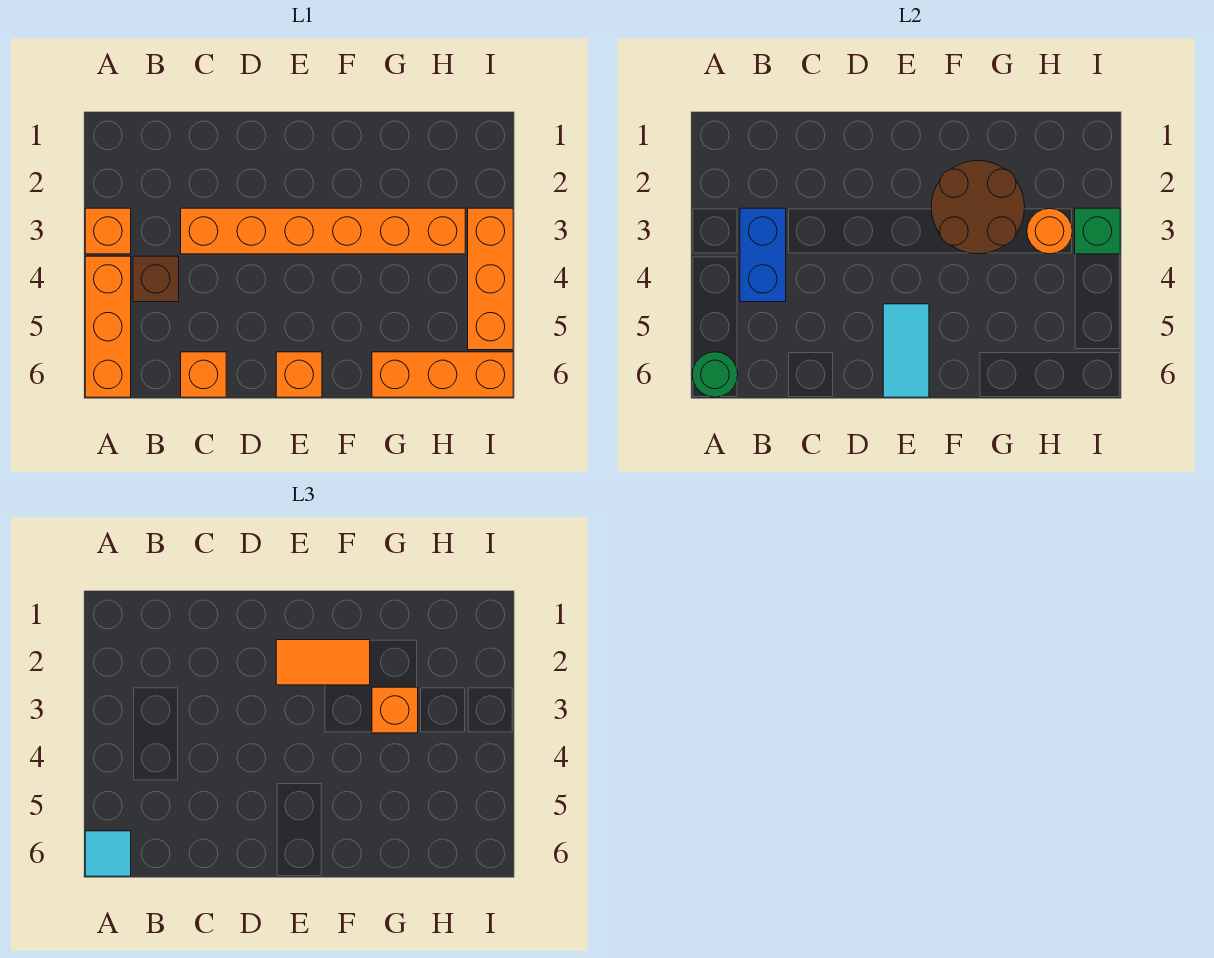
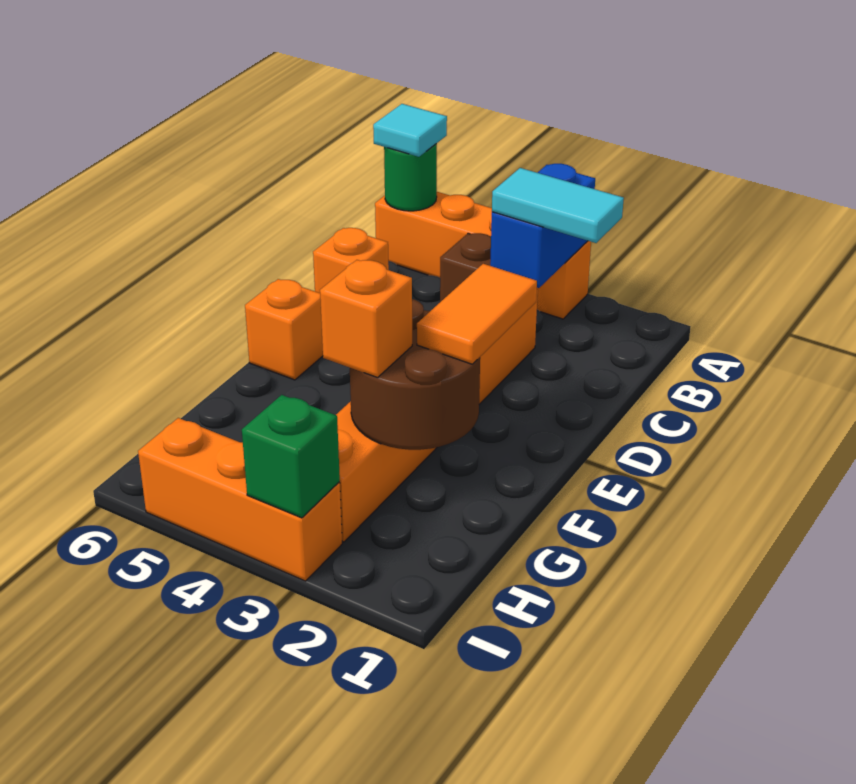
blue brick B3:B4 level 2 -> blue brick A3:B3 level 2
cyan tile E5:E6 level 2 -> cyan tile B2:B3 level 3
orange brick G6:I6 level 1 -> none
orange round brick H3 level 2 -> none

